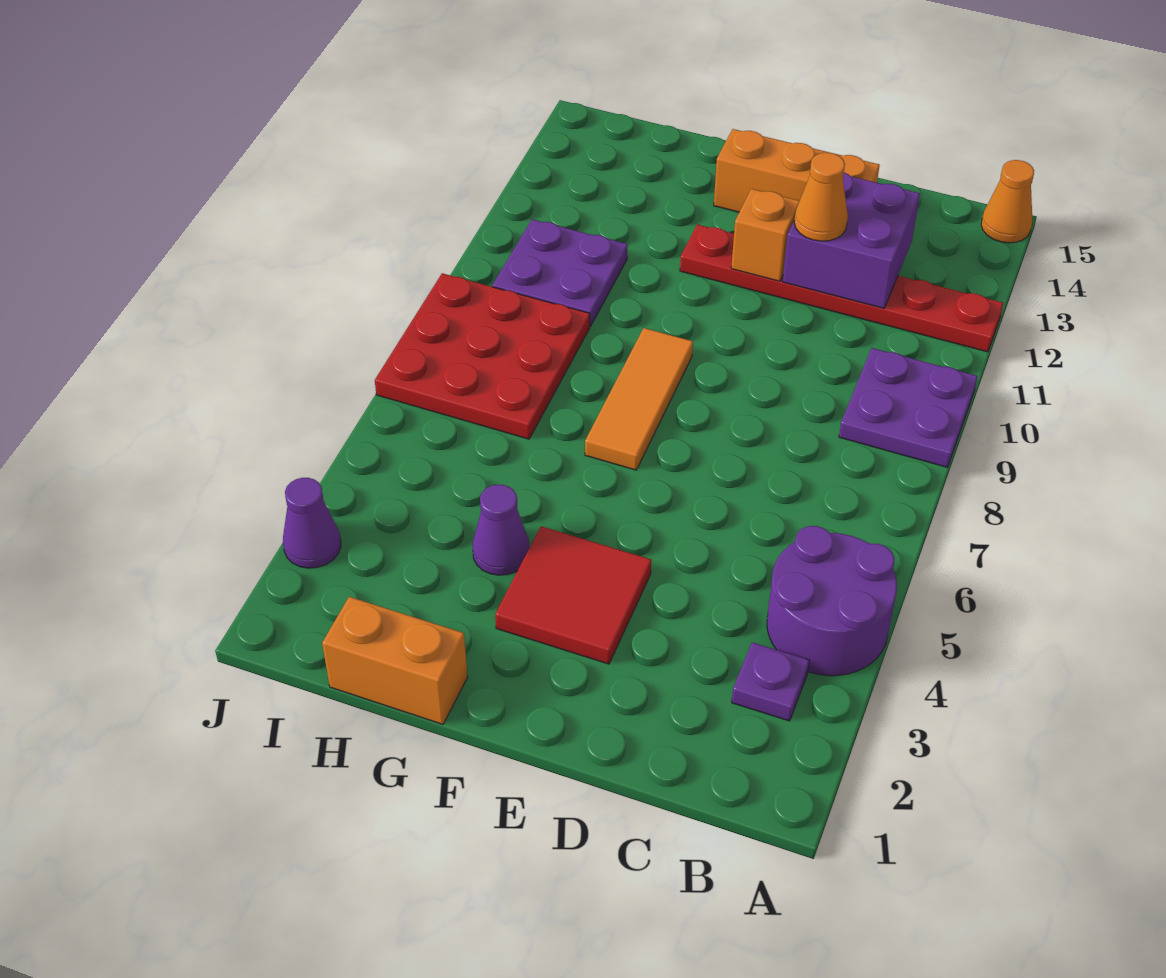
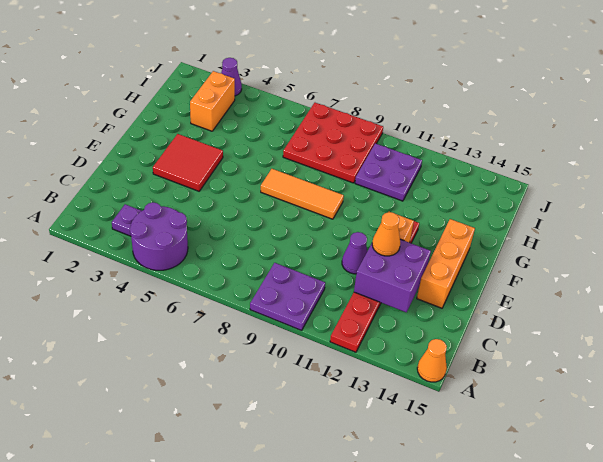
orange brick G1:H1 level 1 -> orange brick H3:I3 level 1
purple cone G4 level 1 -> purple cone D11 level 1

